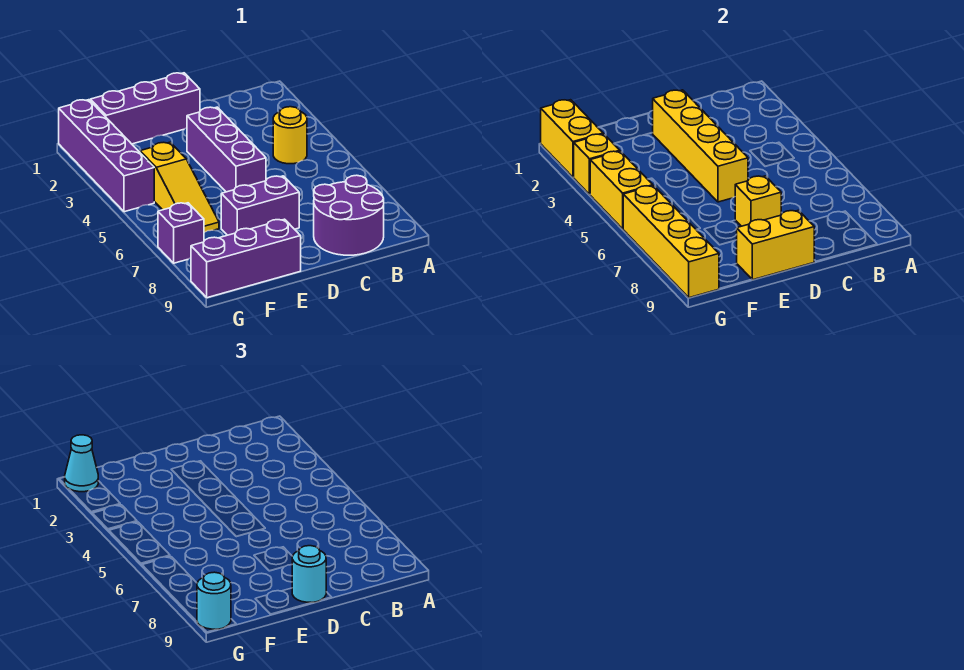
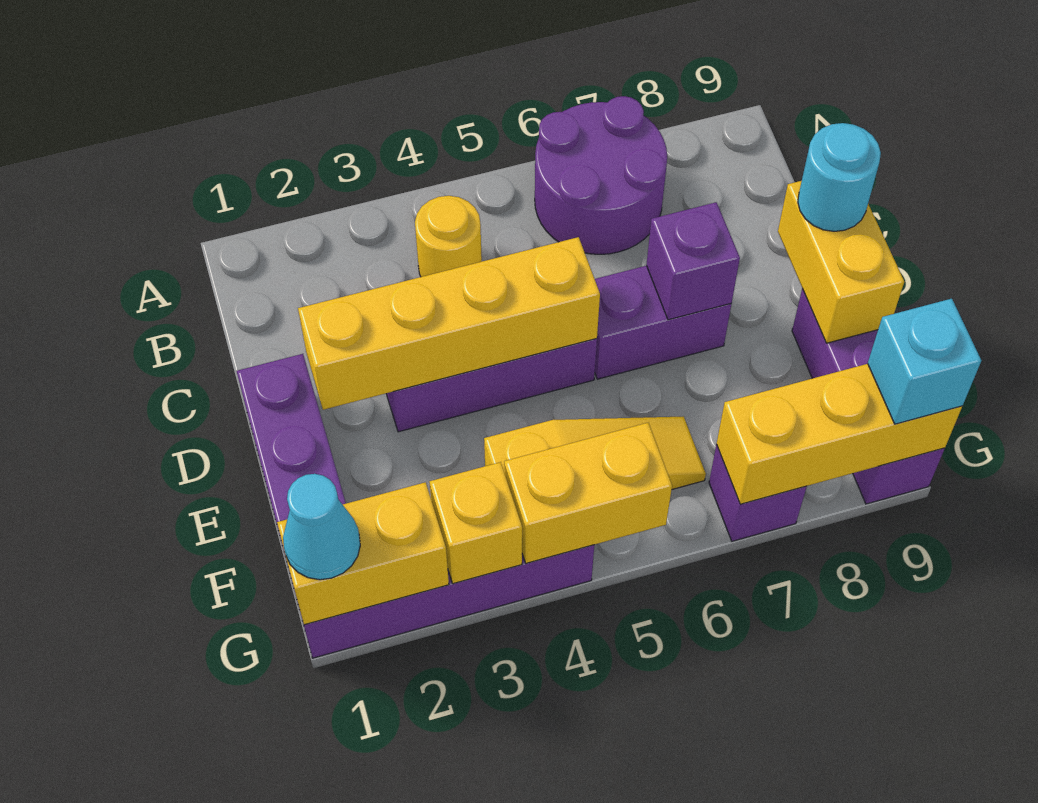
purple round brick B8:C9 level 1 -> purple round brick A6:B7 level 1
purple brick D7:E7 level 1 -> purple brick D6:D7 level 1
yellow brick D7 level 2 -> purple brick D7 level 2
yellow brick G6:G9 level 2 -> yellow brick G7:G9 level 2
cyan round brick G9 level 3 -> cyan brick G9 level 3

